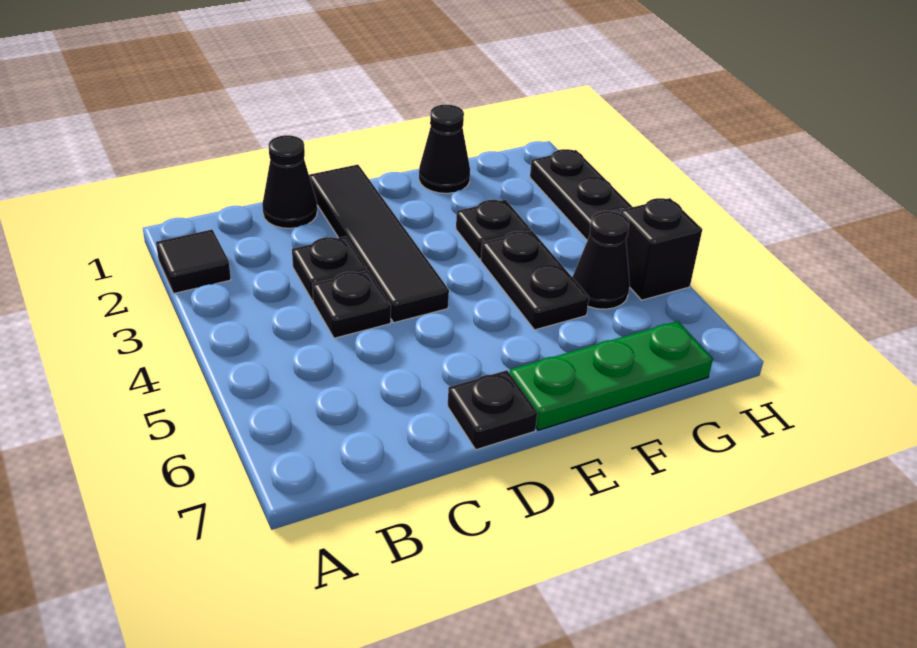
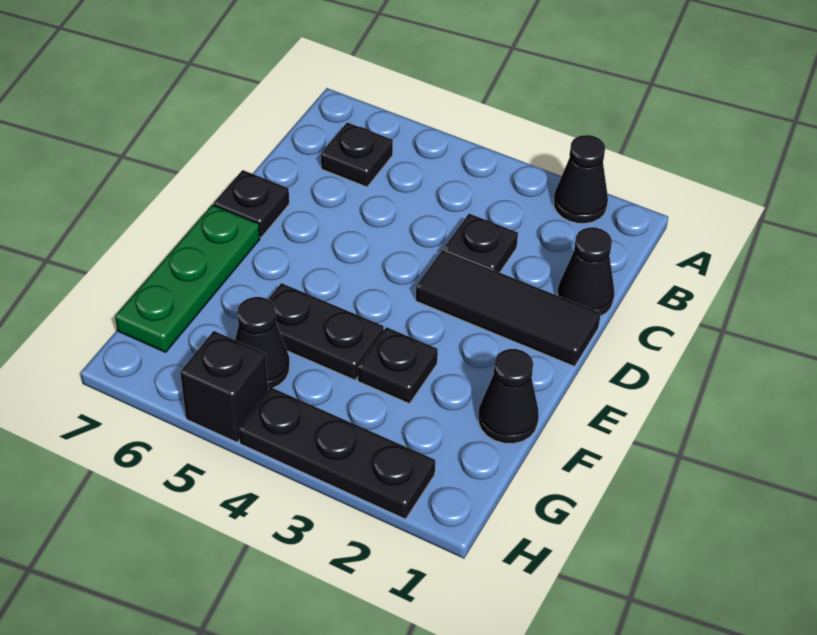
black tile A2 level 1 -> black cone A2 level 1
black plate C4 level 1 -> black plate B6 level 1
black tile D1:D4 level 1 -> black tile D1:D3 level 1

